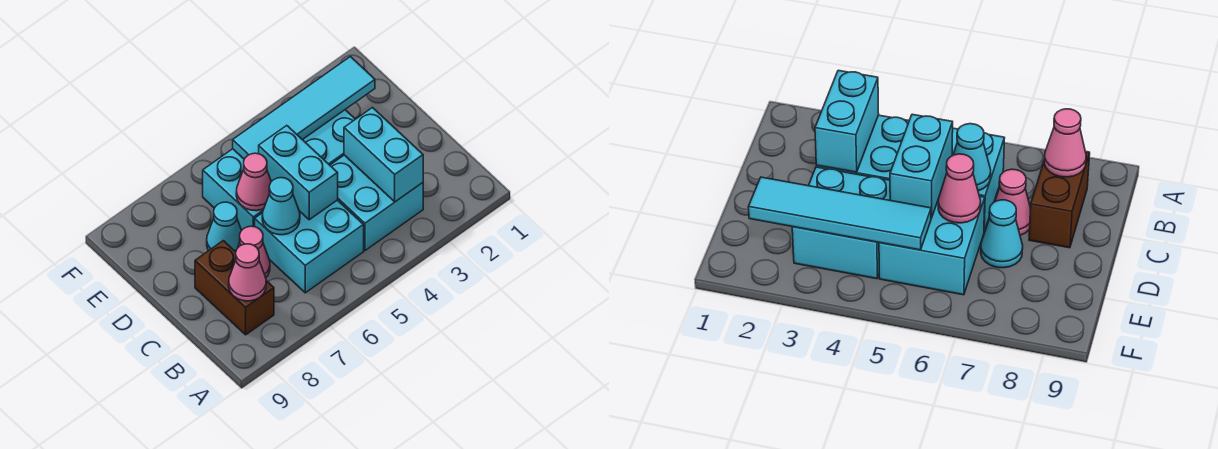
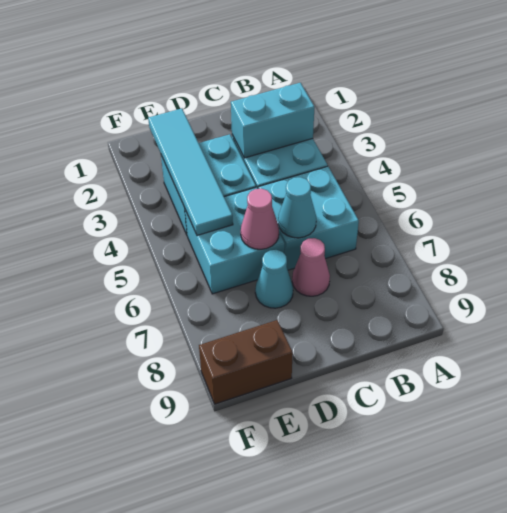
brown brick B8:C8 level 1 -> brown brick E9:F9 level 1
pink cone B8 level 2 -> none
cyan brick C5:D5 level 2 -> none

